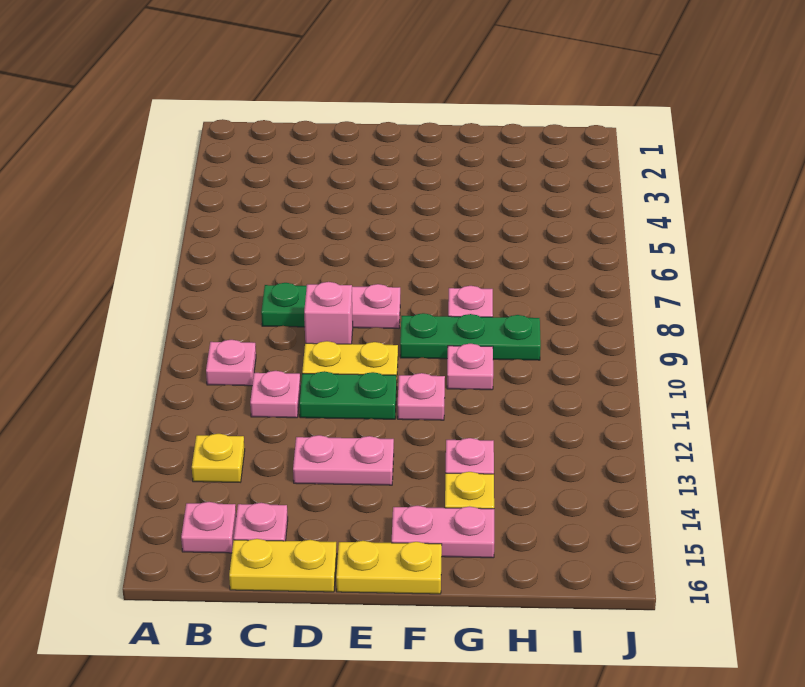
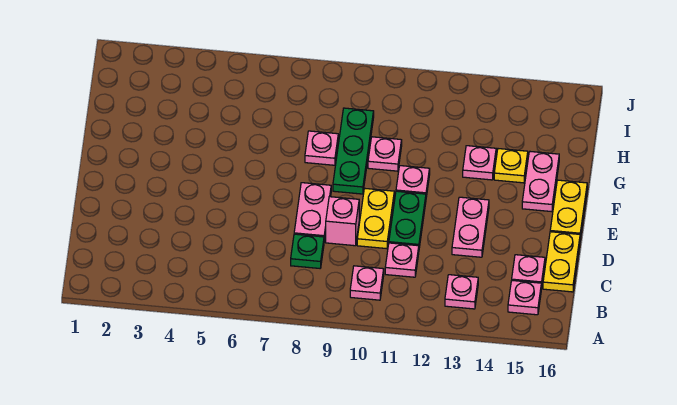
yellow plate B13 level 1 -> pink plate B13 level 1

